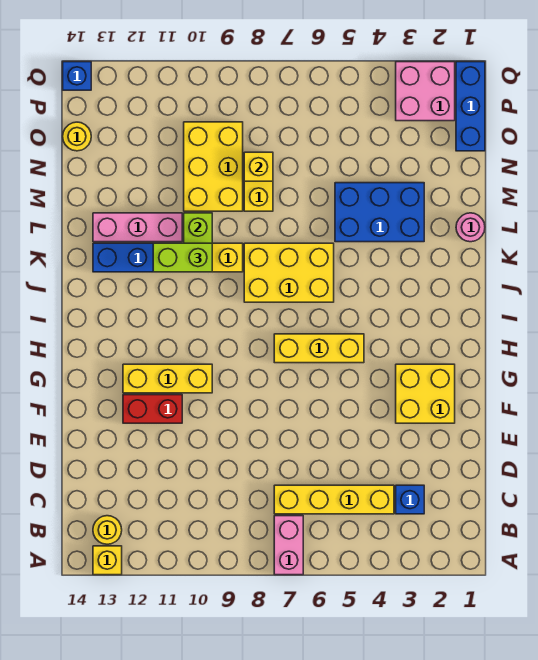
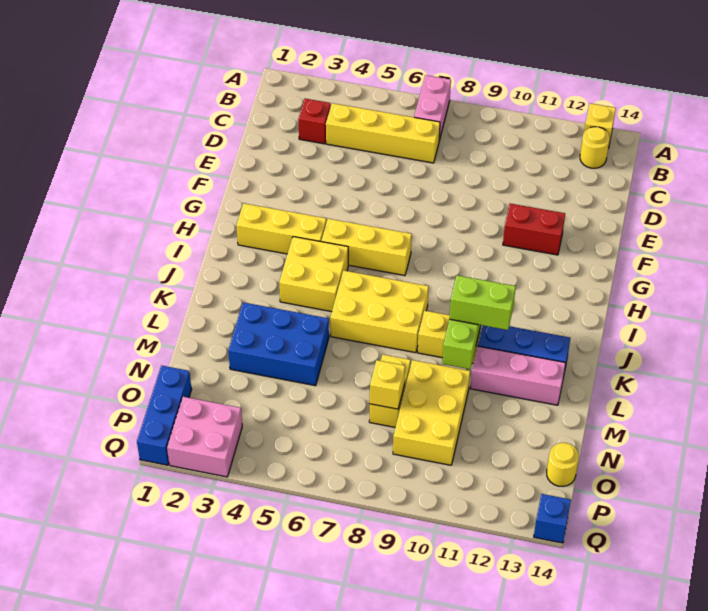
blue brick C3 level 1 -> red brick C3 level 1
yellow brick F2:G3 level 1 -> yellow brick I4:J5 level 1
yellow brick G10:G12 level 1 -> yellow brick H2:H4 level 1
pink round brick L1 level 1 -> none

